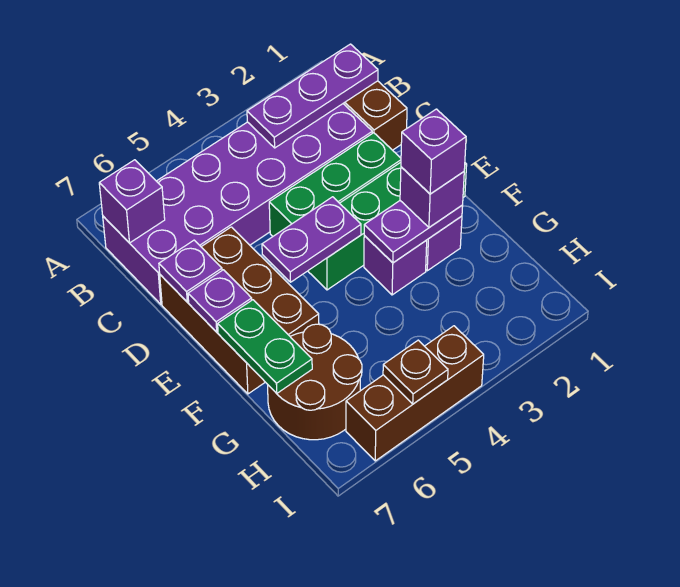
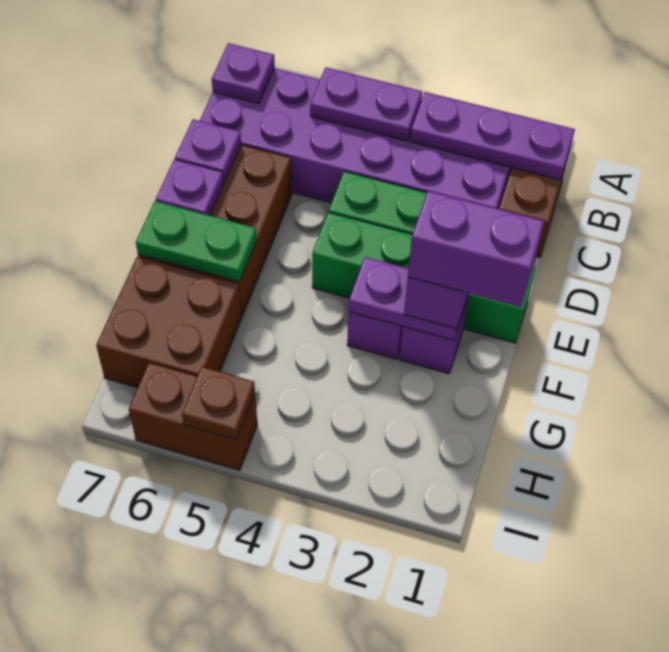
purple brick B7 level 2 -> purple plate B7 level 2
purple plate E4:E5 level 2 -> purple plate B4:B5 level 2
purple brick F2 level 4 -> purple brick F1:F2 level 4
green plate F7:G7 level 2 -> green plate F6:F7 level 2
brown round brick G6:H7 level 1 -> brown brick G6:H7 level 1
brown brick I4:I6 level 1 -> brown brick I5:I6 level 1

